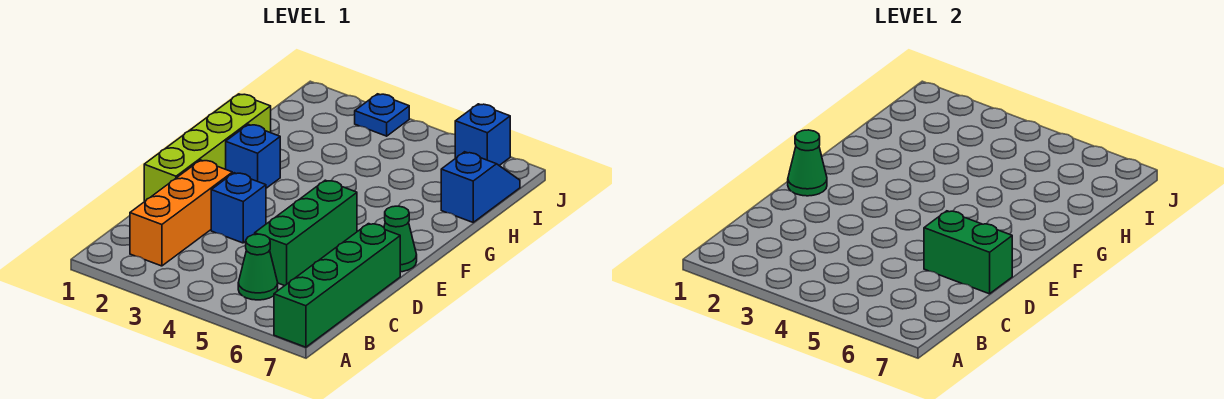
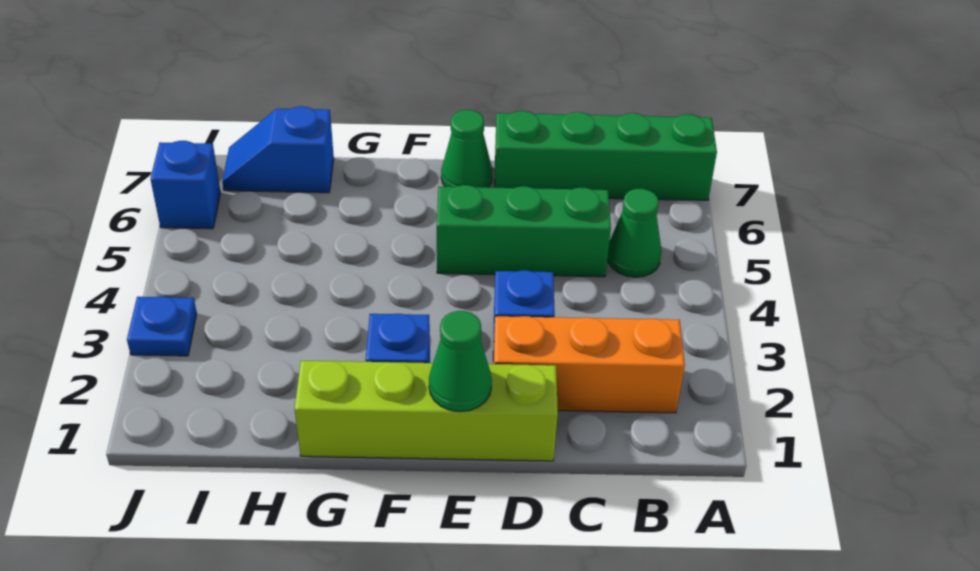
green brick D6:D7 level 2 -> none

